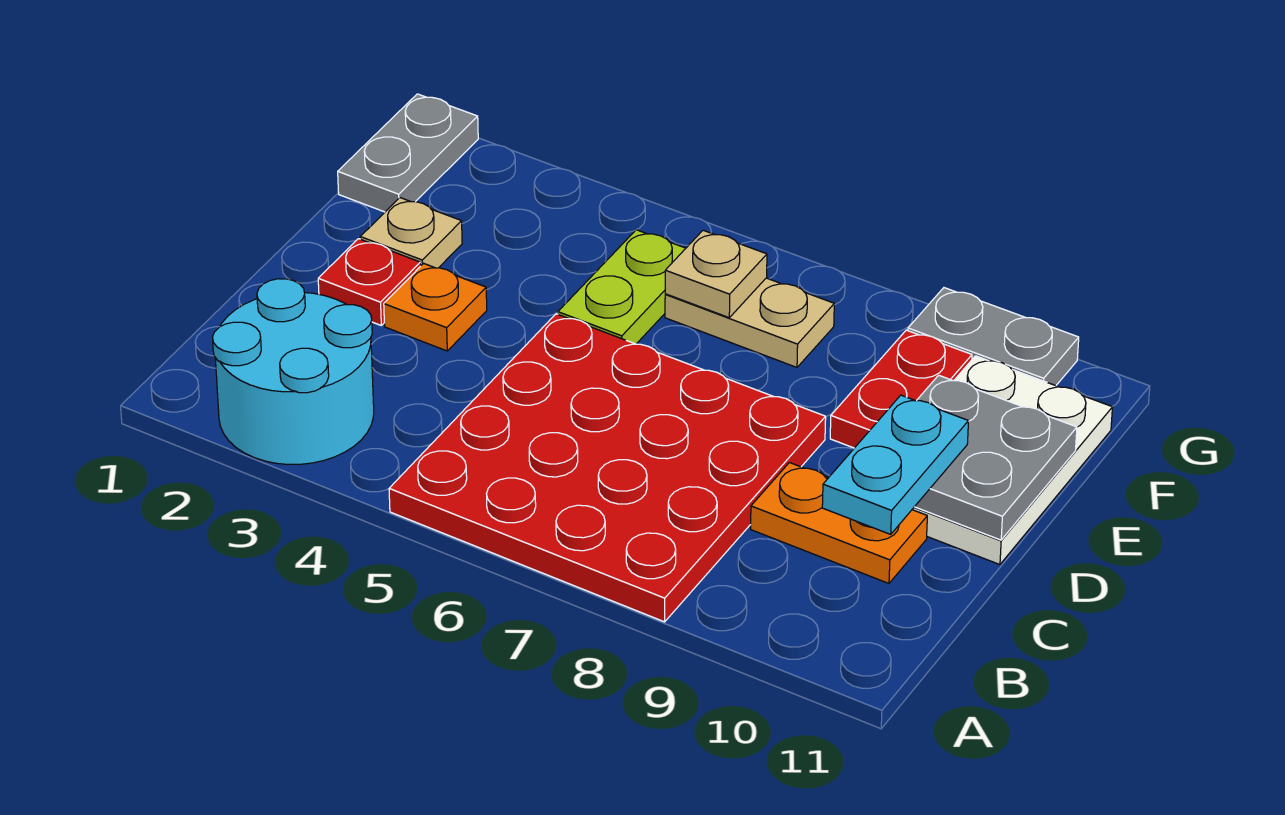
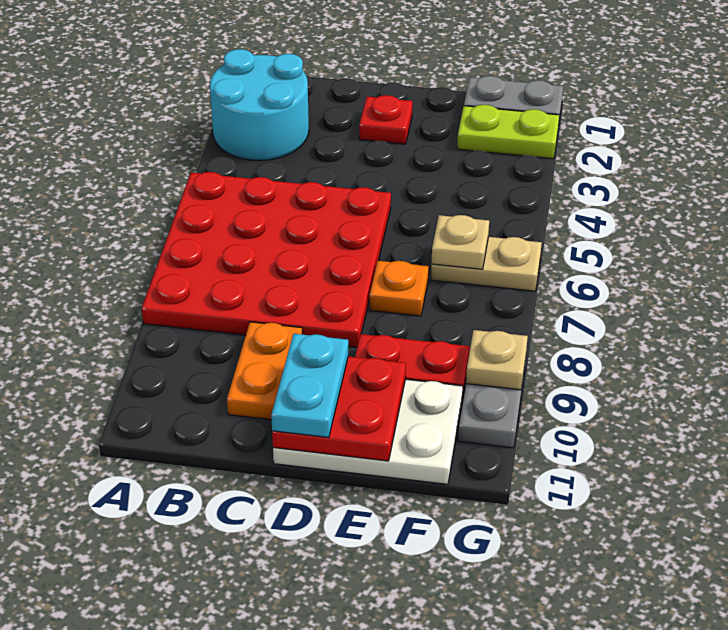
cyan plate C10:D10 level 3 -> cyan plate D10:D11 level 3
orange plate D3 level 1 -> orange plate E7 level 1
grey plate D10:E11 level 2 -> red plate D10:E11 level 2
tan plate E2 level 1 -> tan plate G9 level 2
lime plate E5:F5 level 1 -> lime plate F2:G2 level 1
tan plate F6:F7 level 1 -> tan plate F6:G6 level 1

